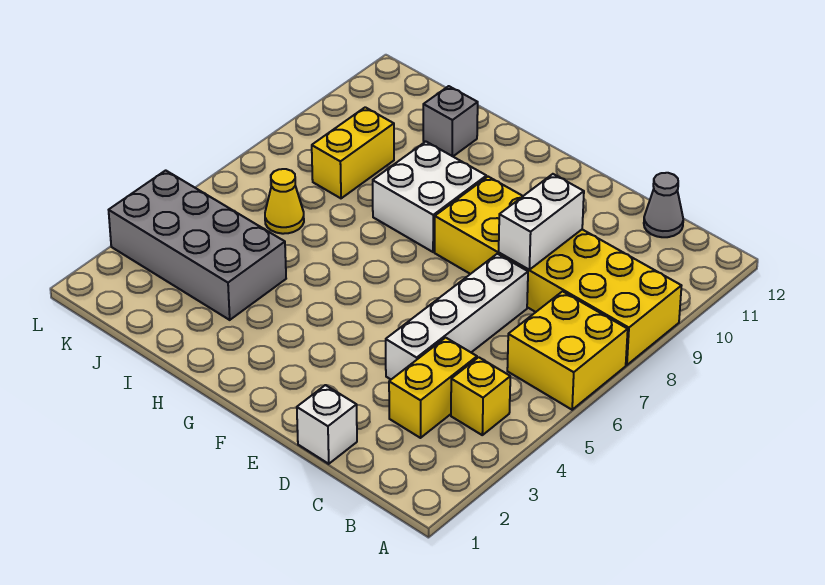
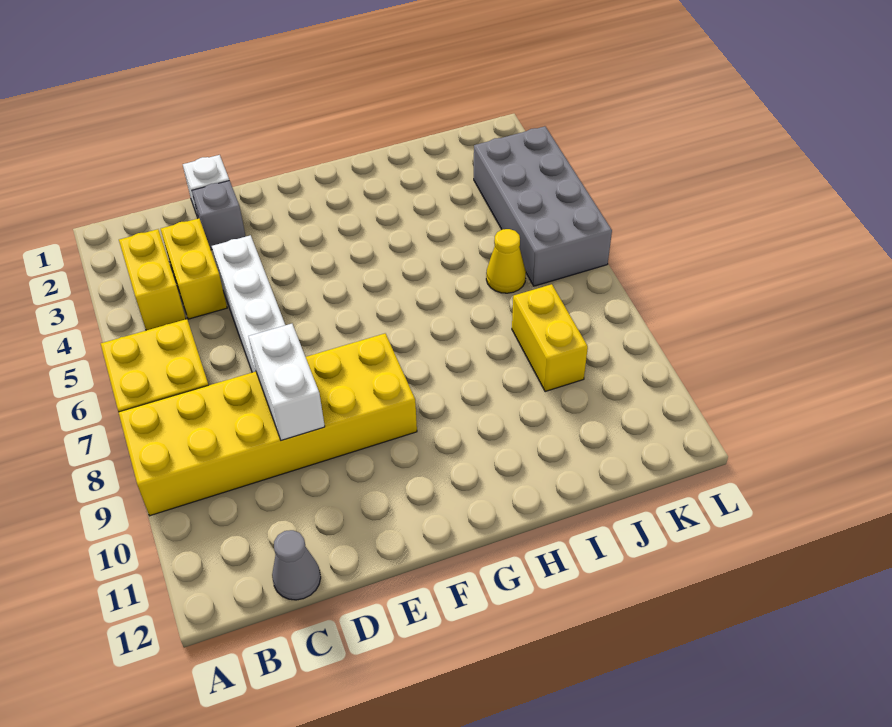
yellow brick B4 level 1 -> yellow brick B3:B4 level 1
white brick G8:H9 level 1 -> none
grey brick I3:L4 level 1 -> grey brick K3:L6 level 1
grey brick I11 level 1 -> grey brick D2 level 1

